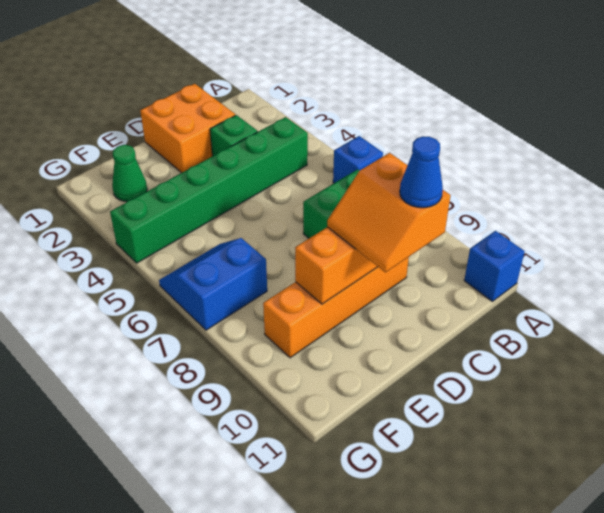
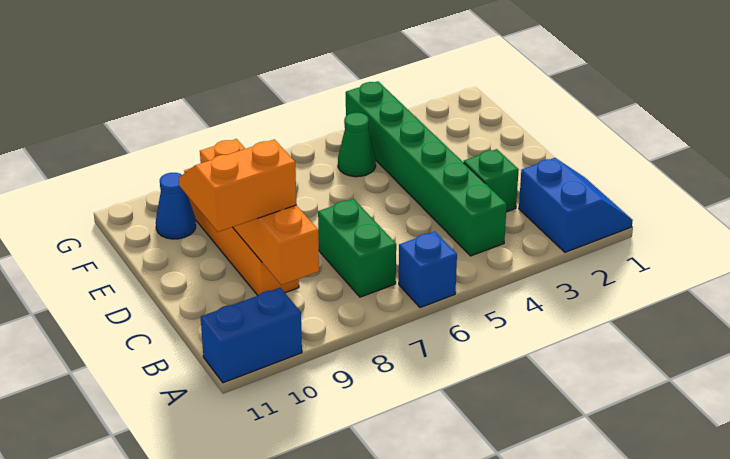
blue brick A11 level 1 -> blue brick A10:A11 level 1
orange brick C1:D2 level 1 -> none
blue cone C10 level 4 -> blue cone F10 level 1
green cone F2 level 1 -> green cone F5 level 1
blue slope F6:G7 level 1 top 7 -> blue slope A1:B2 level 1 top 2

